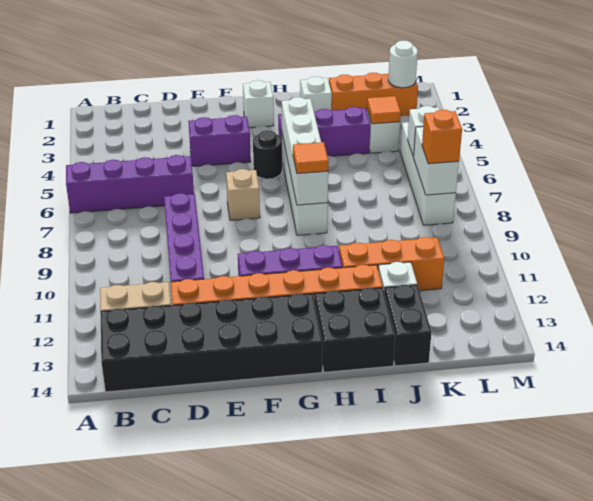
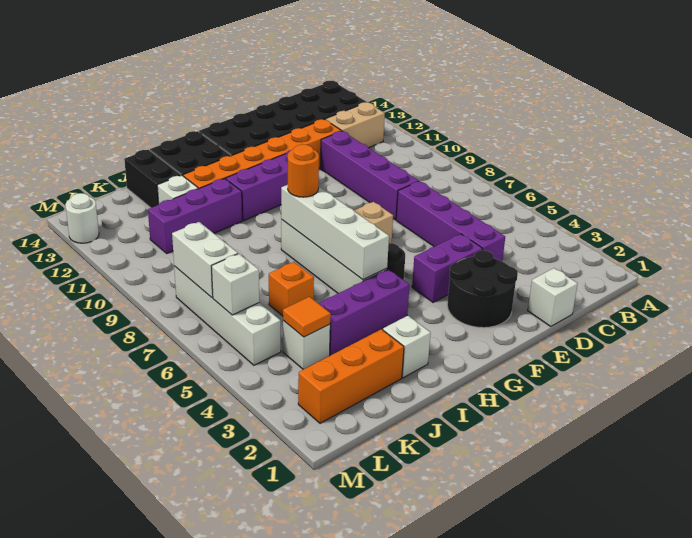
purple brick A6:D6 level 1 -> purple brick D4:D7 level 1
none -> black round brick E2:F3 level 1
white brick G2 level 1 -> white brick D1 level 1
orange tile H8 level 3 -> orange round brick H8 level 3
orange brick I11:K11 level 1 -> purple brick I11:K11 level 1
white round brick L2 level 2 -> white round brick M13 level 1
orange brick L8 level 3 -> orange brick J6 level 1

